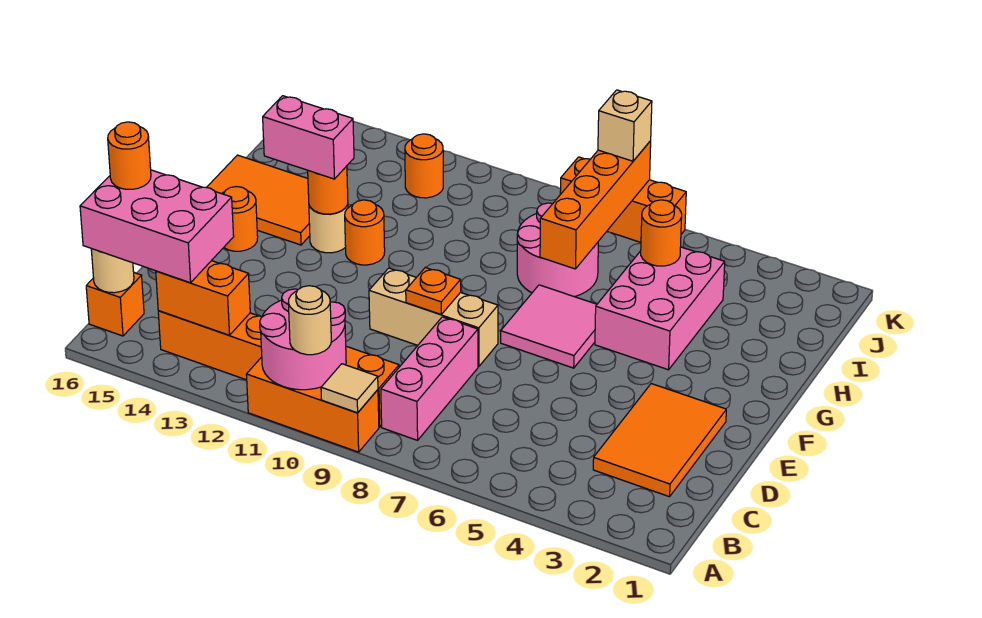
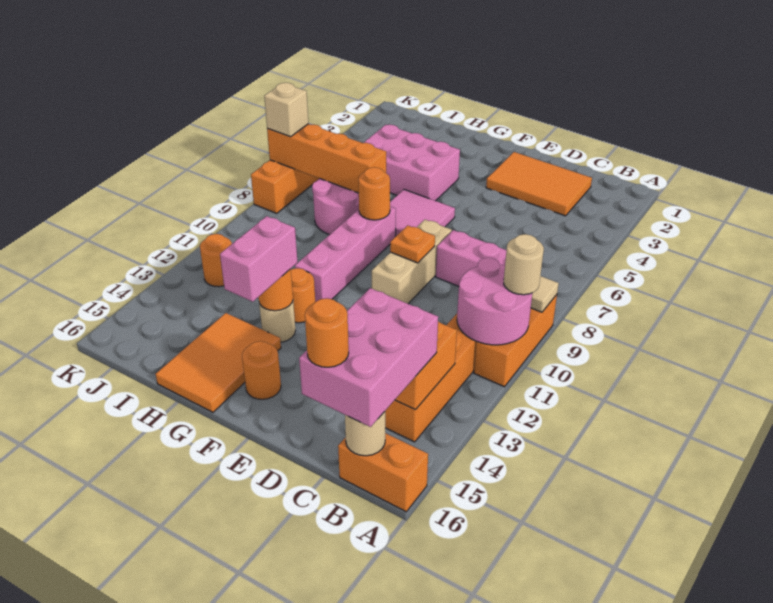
orange brick B16 level 1 -> orange brick A16:B16 level 1
none -> pink brick G8:G11 level 1
orange round brick I5 level 2 -> orange round brick G8 level 2

